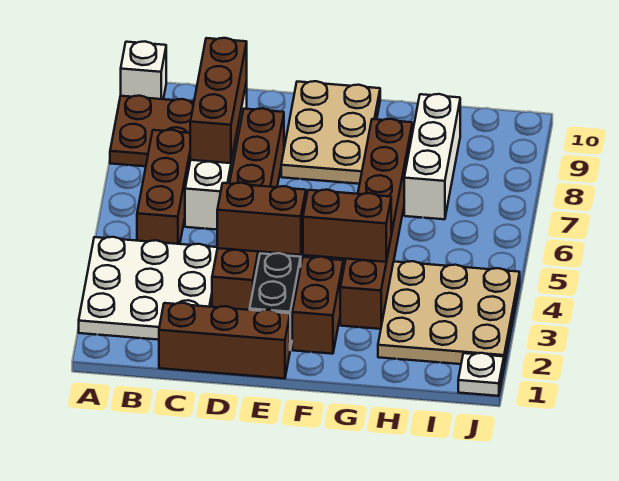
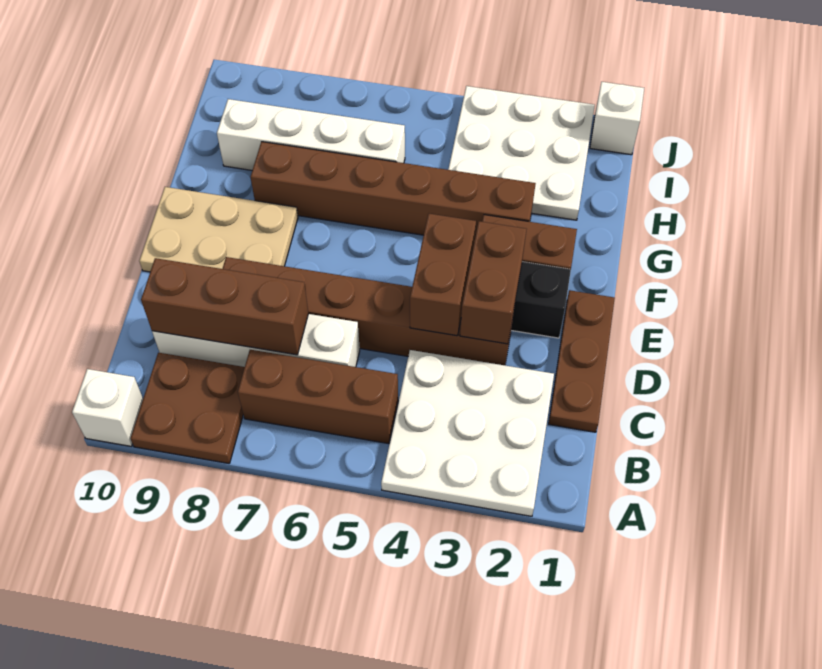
brown brick C1:E1 level 1 -> brown plate C1:E1 level 1
brown brick F4:G4 level 2 -> brown brick D3:E3 level 2
tan plate H2:J4 level 1 -> white plate H2:J4 level 1
white brick H7:H9 level 1 -> white brick H6:H9 level 1
white plate J1 level 1 -> white brick J1 level 1

